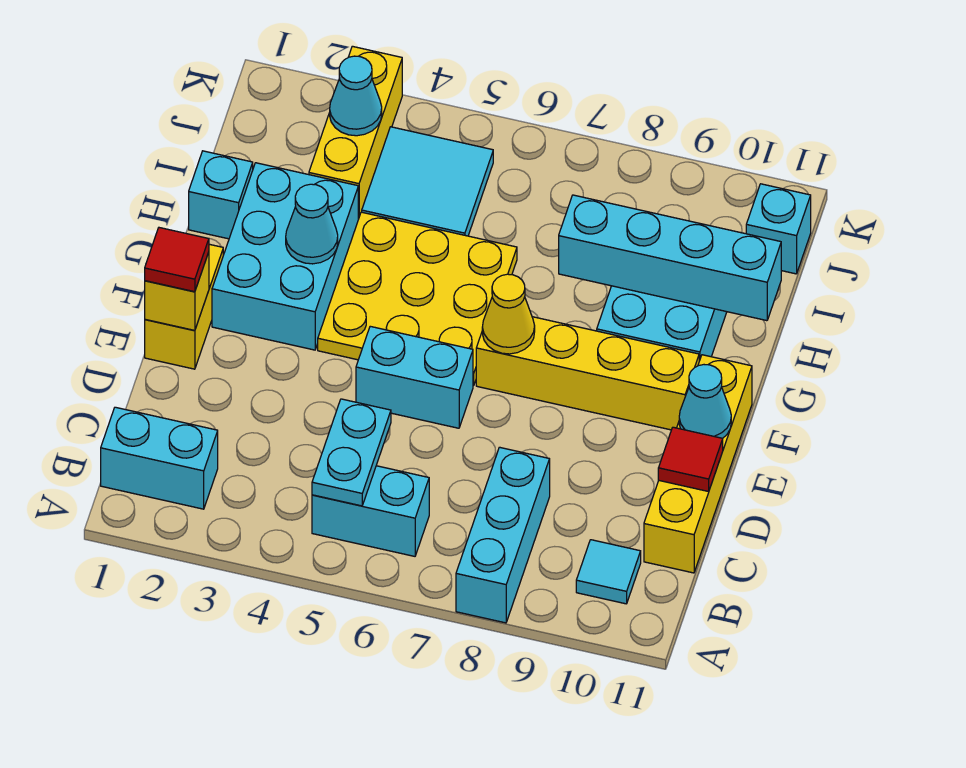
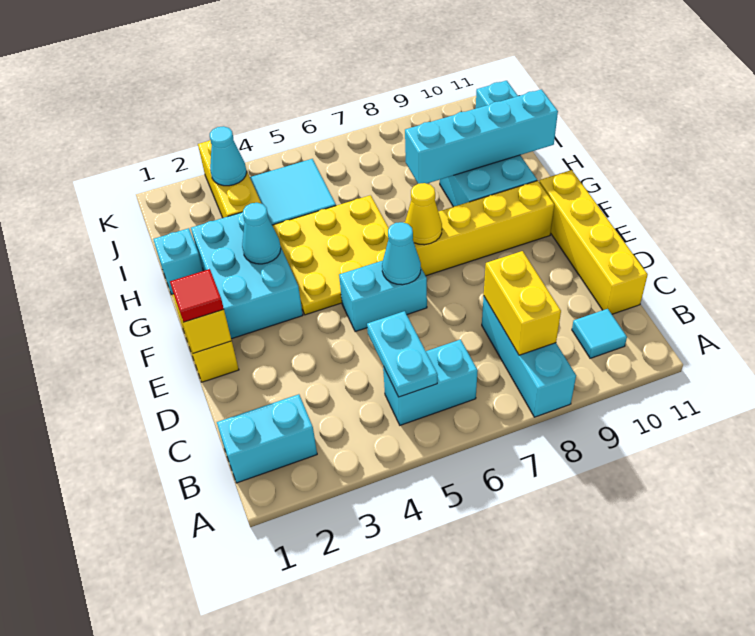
none -> yellow brick B8:C8 level 2
red tile D11 level 2 -> none
cyan cone E11 level 2 -> cyan cone E6 level 2

